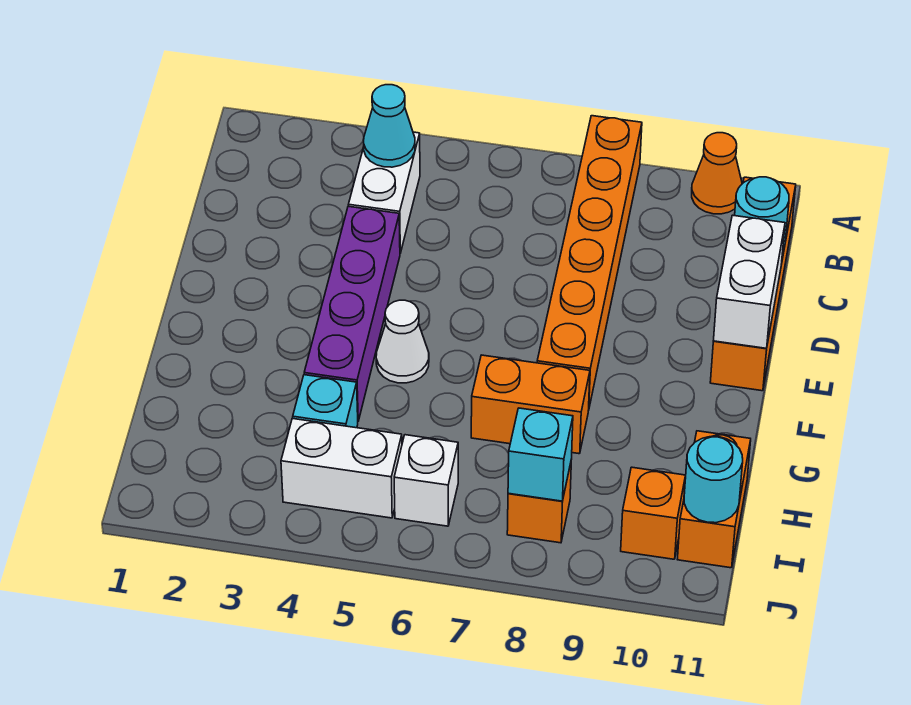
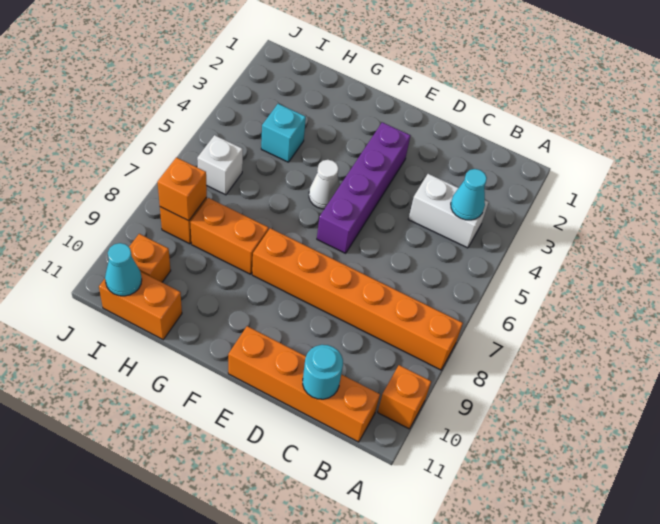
orange cone A10 level 1 -> orange brick A10 level 1
purple brick D4:G4 level 1 -> purple brick E3:E6 level 1
white brick D11:E11 level 2 -> none
orange brick G7:G8 level 1 -> orange brick G8:H8 level 1
white brick I4:I5 level 1 -> none
cyan brick I8 level 2 -> orange brick I8 level 2
cyan round brick I11 level 2 -> cyan cone I11 level 2

